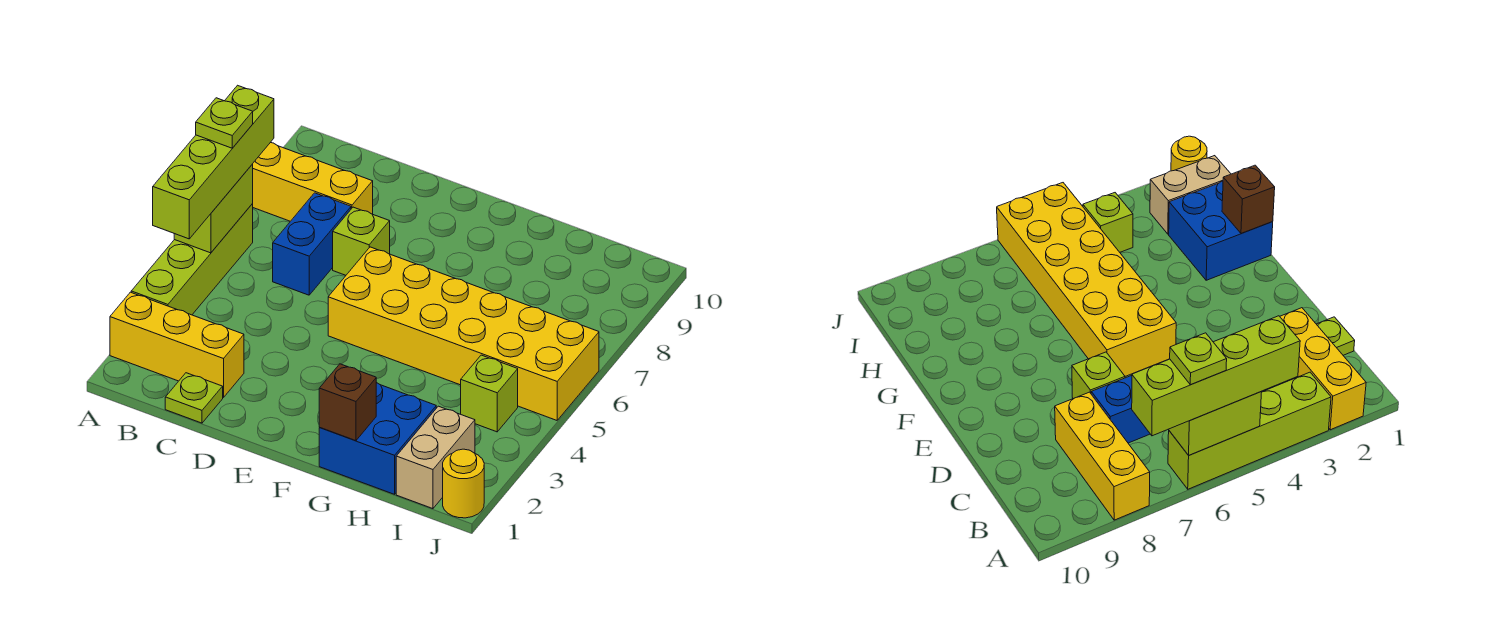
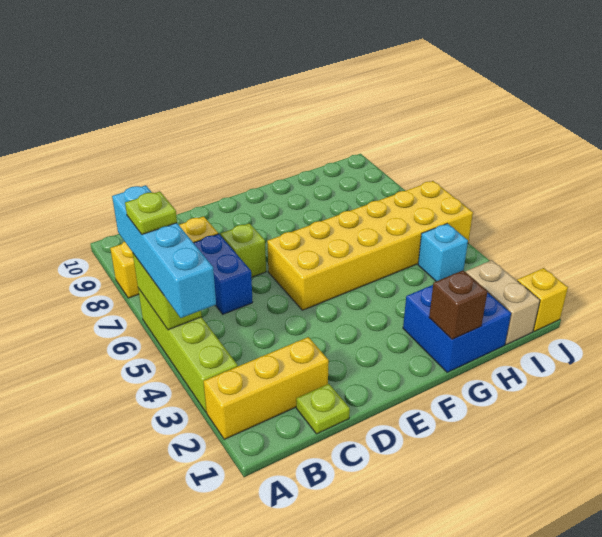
lime brick A4:A7 level 3 -> cyan brick A4:A7 level 3
lime brick I4 level 1 -> cyan brick I4 level 1
yellow round brick J1 level 1 -> yellow brick J1 level 1

